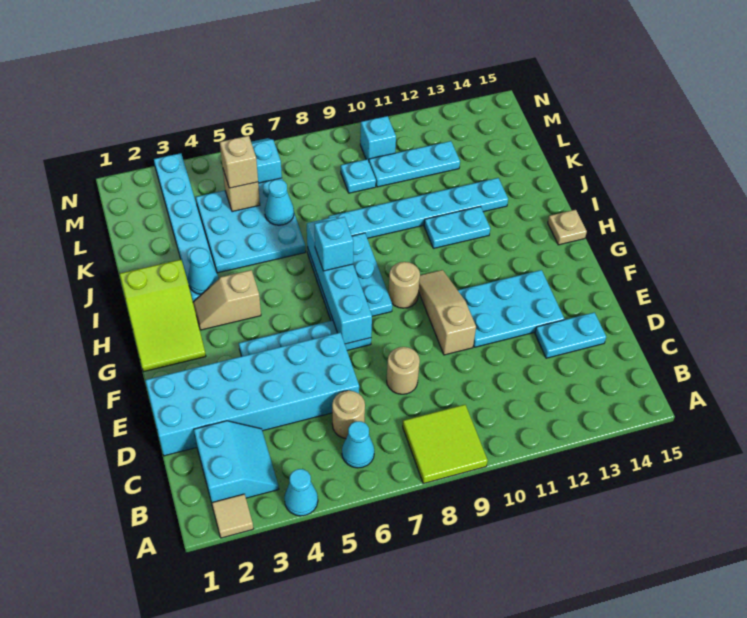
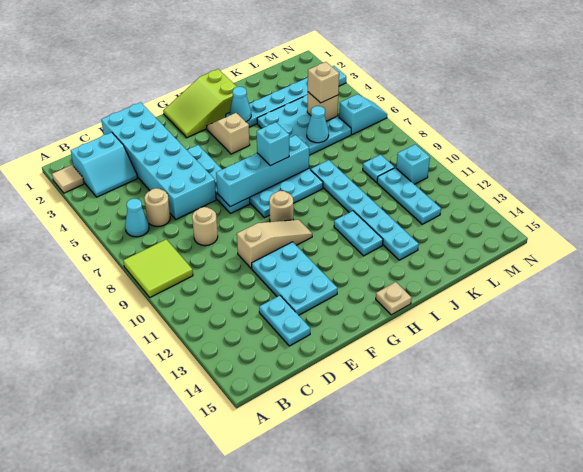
cyan cone A4 level 1 -> none

